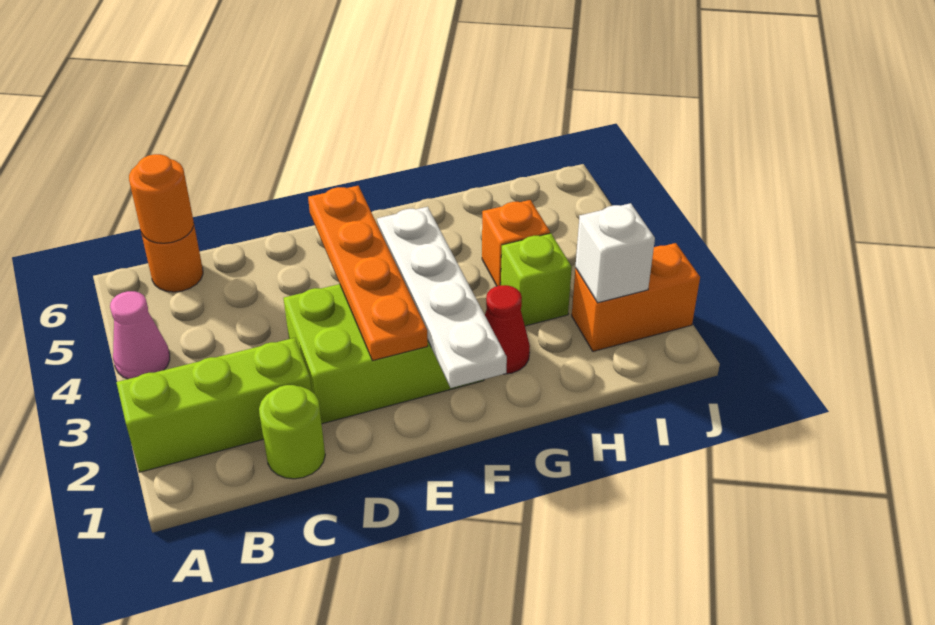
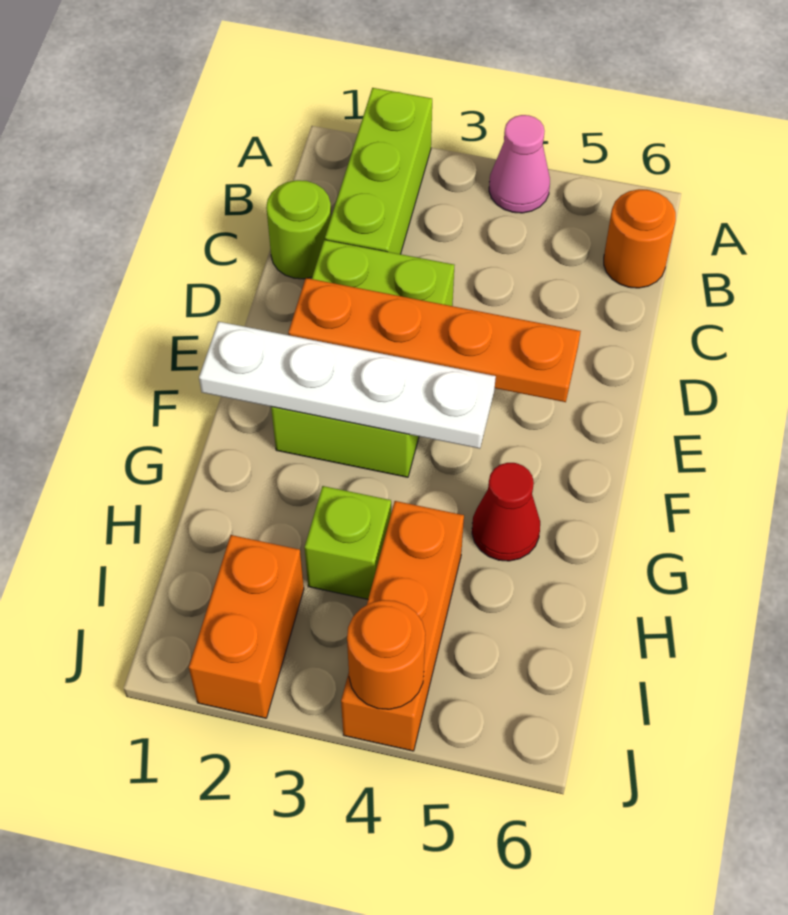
orange round brick B6 level 2 -> orange round brick J4 level 2
red cone G2 level 1 -> red cone G5 level 1
orange brick H4 level 1 -> orange brick H4:J4 level 1
white brick I2 level 2 -> none

